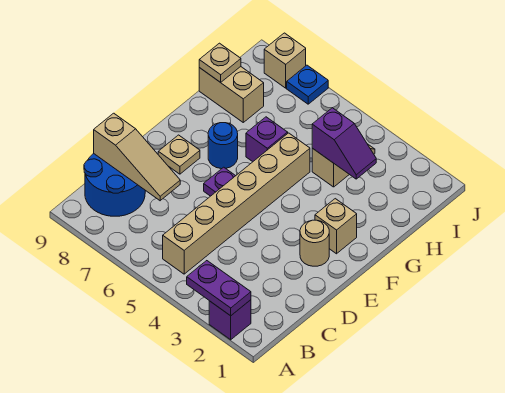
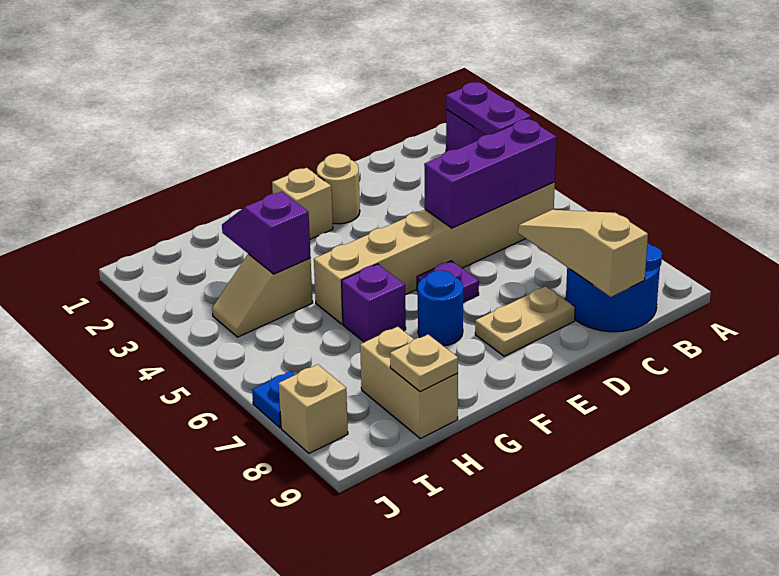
none -> purple brick B5:D5 level 2
tan plate E8 level 1 -> tan plate D8:E8 level 1

